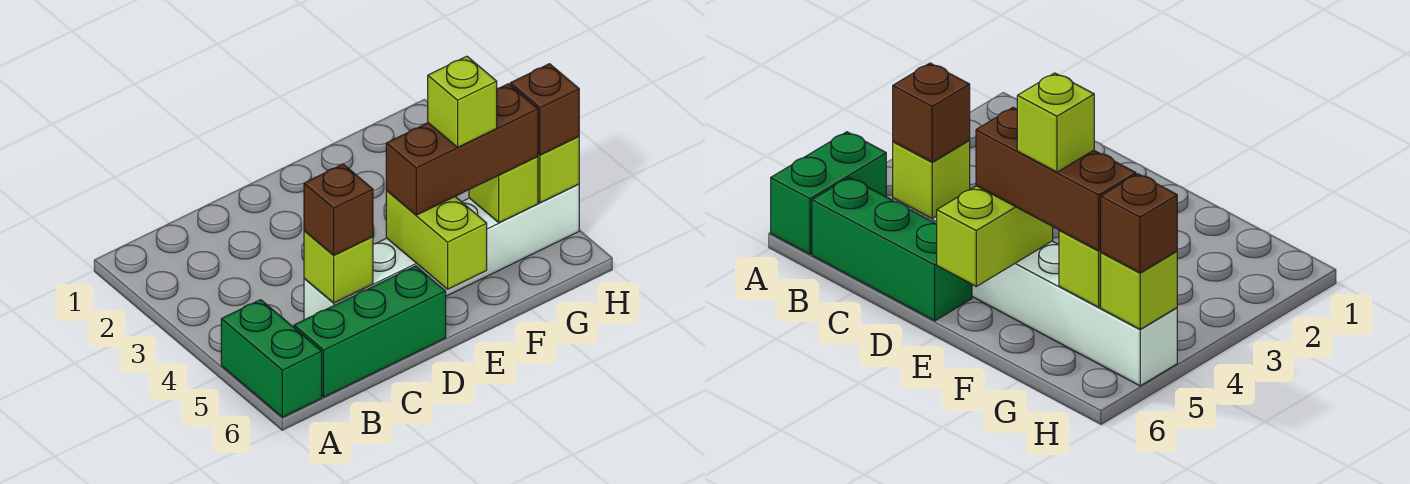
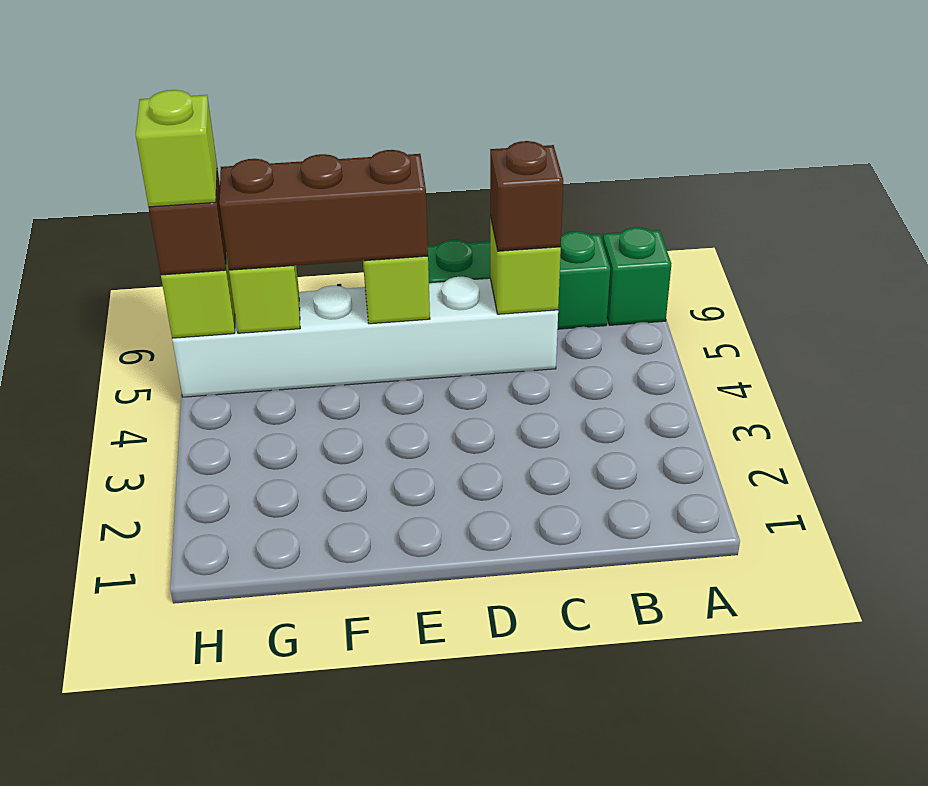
green brick A5:A6 level 1 -> green brick A6 level 1
lime brick F5 level 4 -> lime brick H5 level 4

